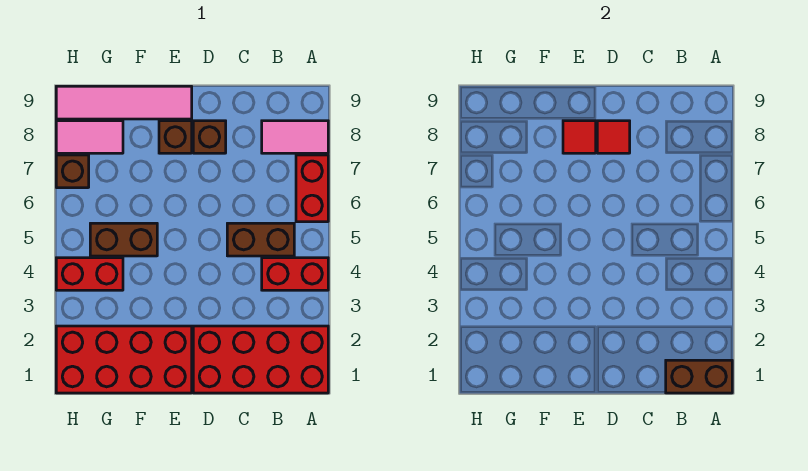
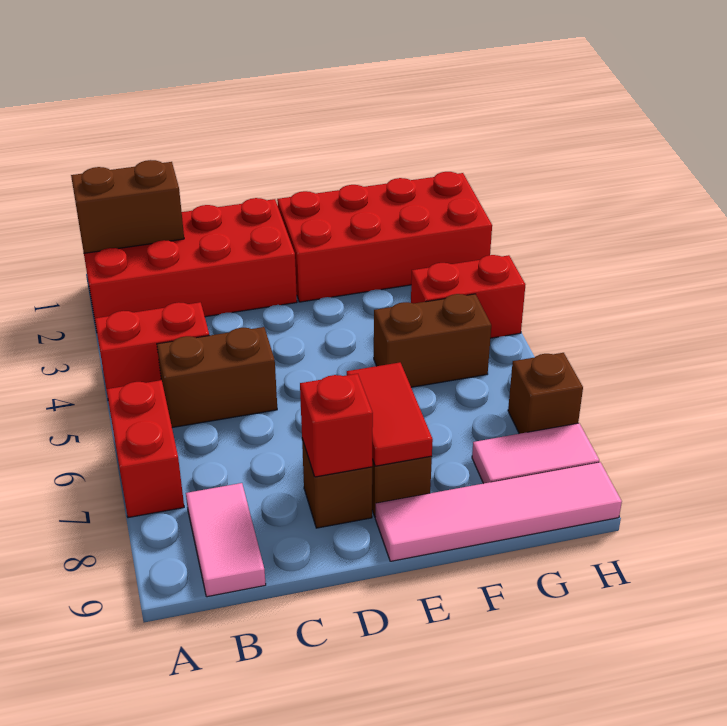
pink tile A8:B8 level 1 -> pink tile B8:B9 level 1
red tile D8 level 2 -> red brick D8 level 2
red tile E8 level 2 -> red tile E7:E8 level 2

